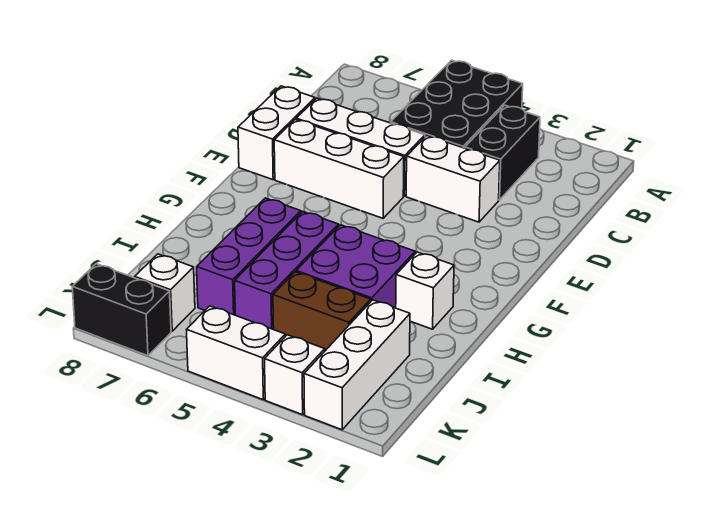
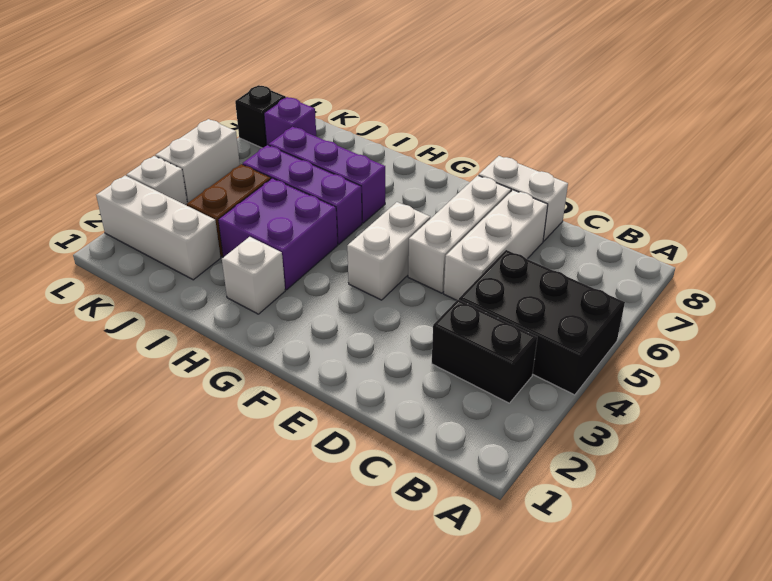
white brick D3:D4 level 1 -> white brick F4:F5 level 1
white brick K7 level 1 -> purple brick K7 level 1
black brick L7:L8 level 1 -> black brick L7 level 1

